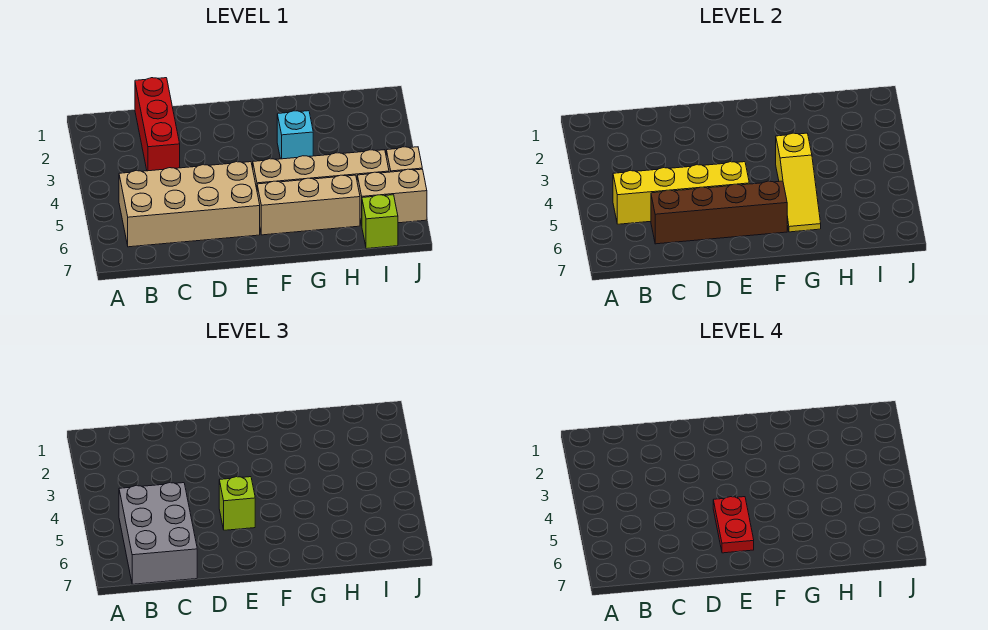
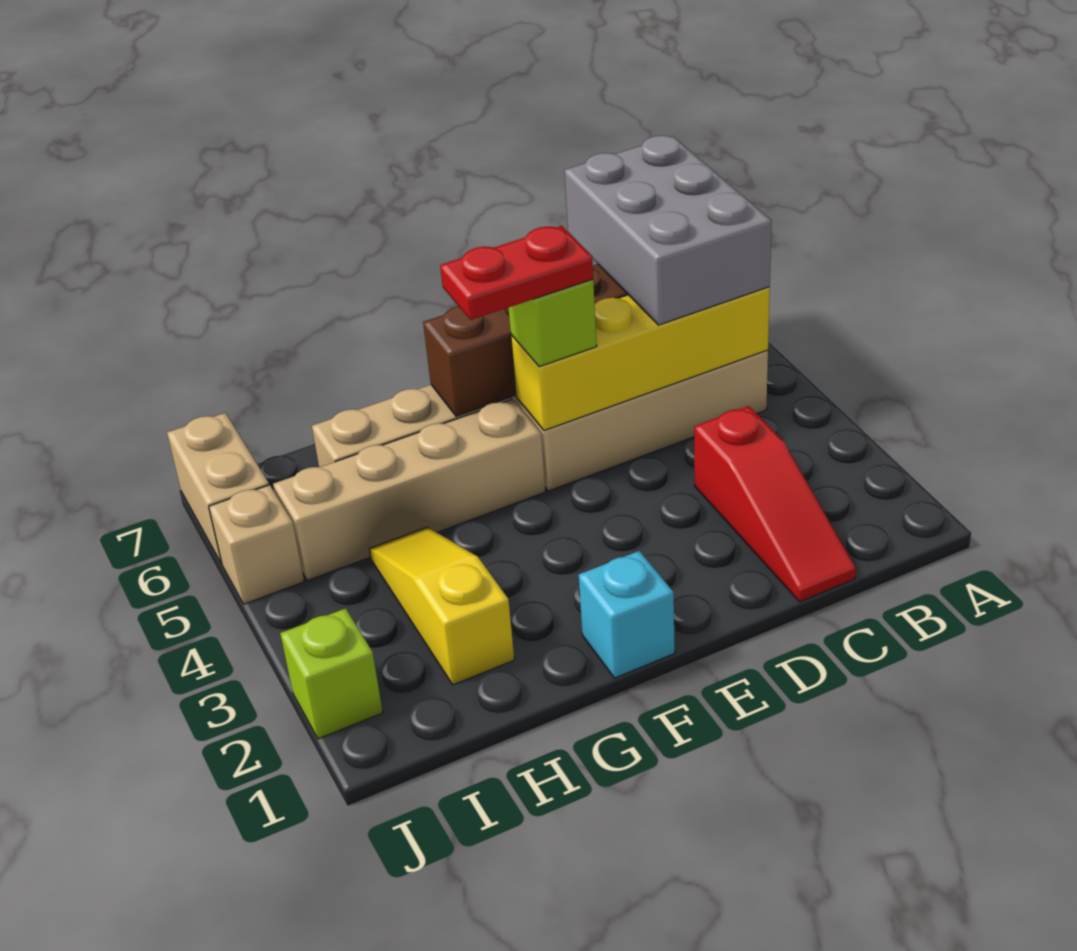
red brick C1:C3 level 1 -> red slope C1:C3 level 1 top 3
red plate E5:E6 level 4 -> red plate E5:F5 level 4
cyan brick G3 level 1 -> cyan brick F1 level 1
yellow slope G4:G6 level 2 top 4 -> yellow slope H2:H4 level 1 top 2
tan brick I6:J6 level 1 -> tan brick J6:J7 level 1
lime brick I7 level 1 -> lime brick J2 level 1

